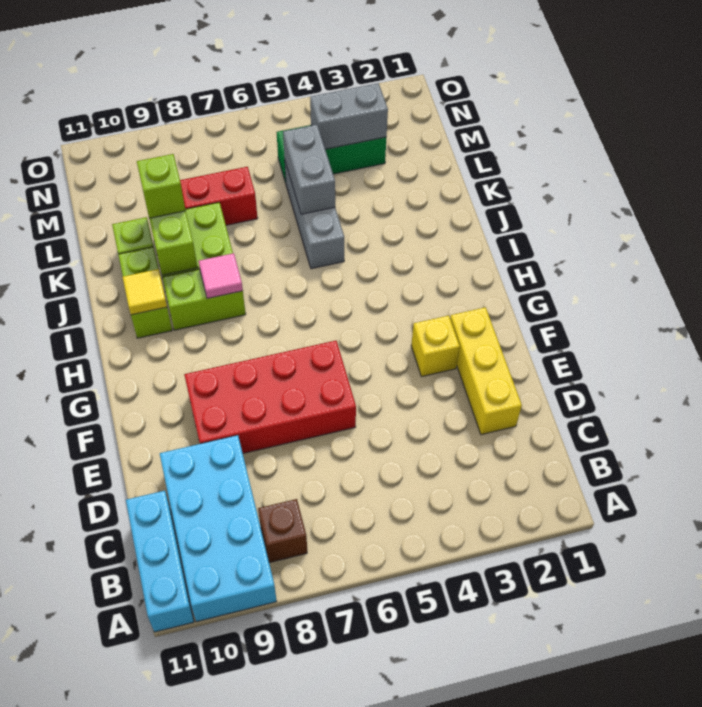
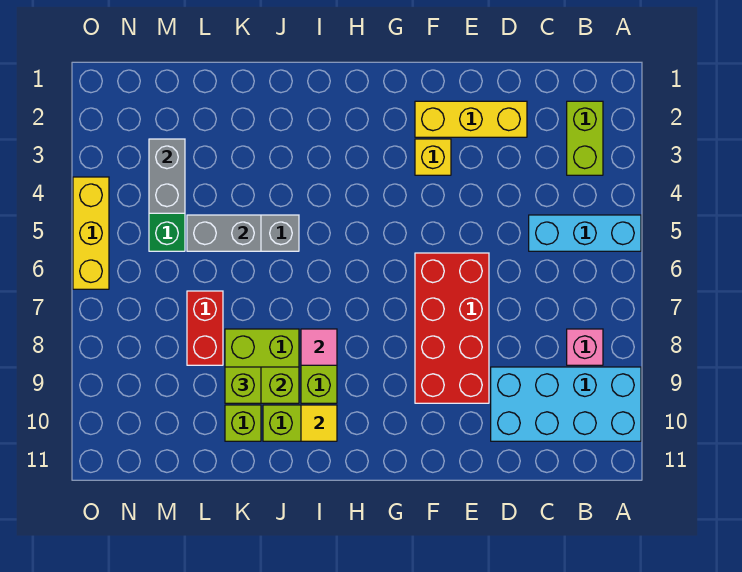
cyan brick A11:C11 level 1 -> cyan brick A5:C5 level 1
none -> lime brick B2:B3 level 1
brown brick B8 level 1 -> pink brick B8 level 1
none -> yellow brick O4:O6 level 1

